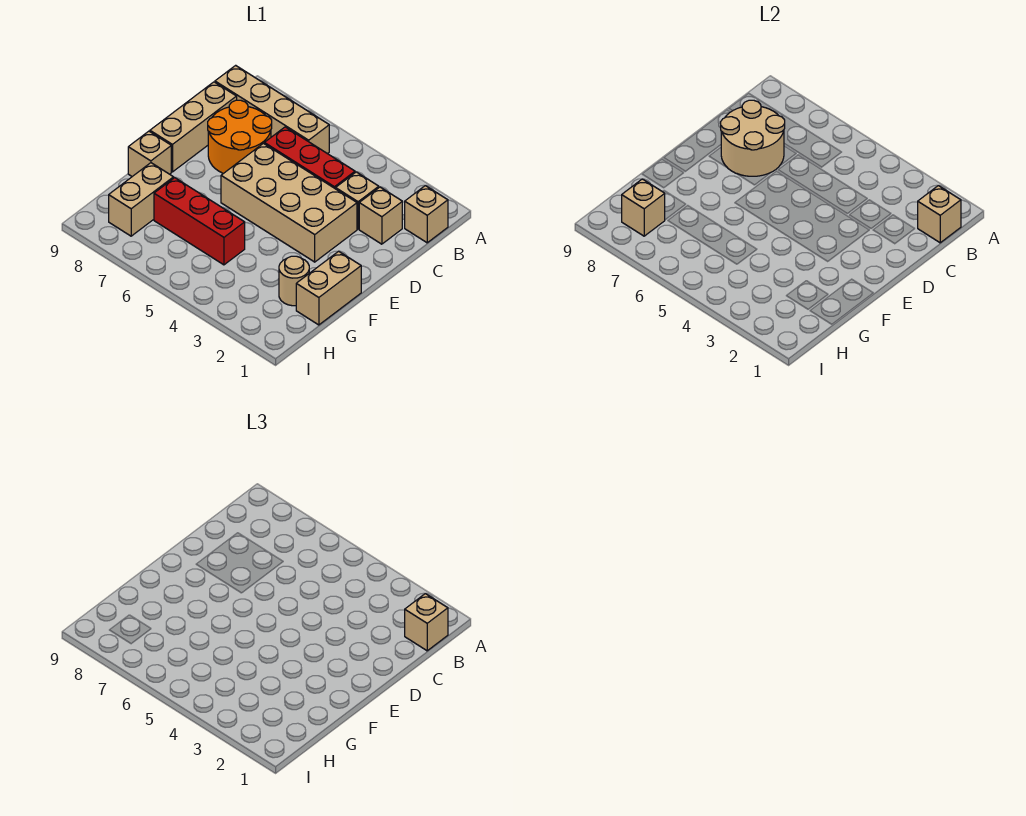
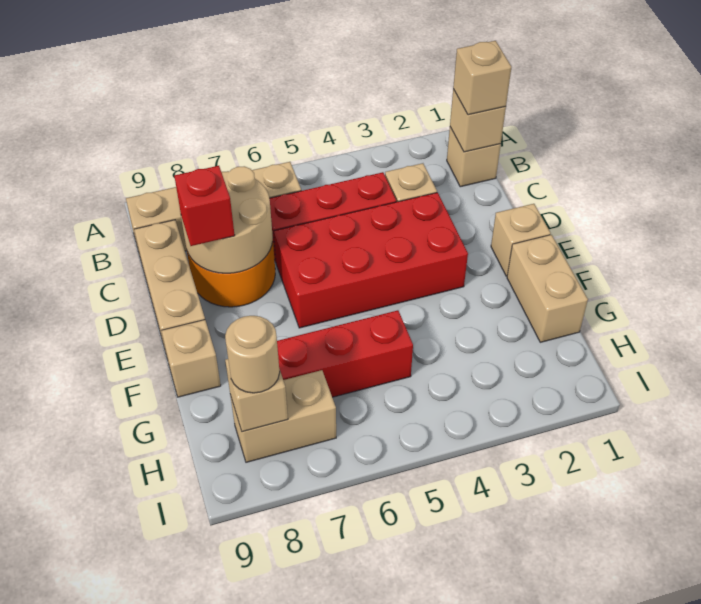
tan brick C2 level 1 -> tan brick E1 level 1
tan brick D3:E6 level 1 -> red brick D3:E6 level 1
none -> red brick D8 level 3
tan round brick G2 level 1 -> tan round brick H8 level 3
tan brick G8:H8 level 1 -> tan brick H7:H8 level 1

